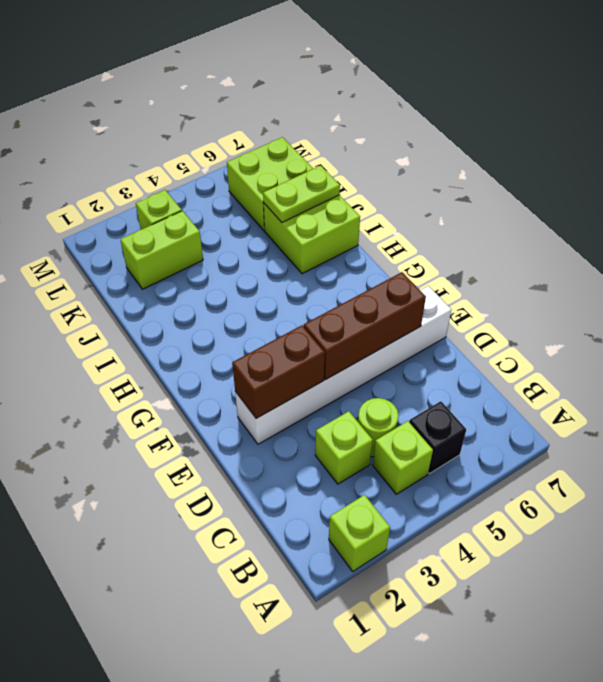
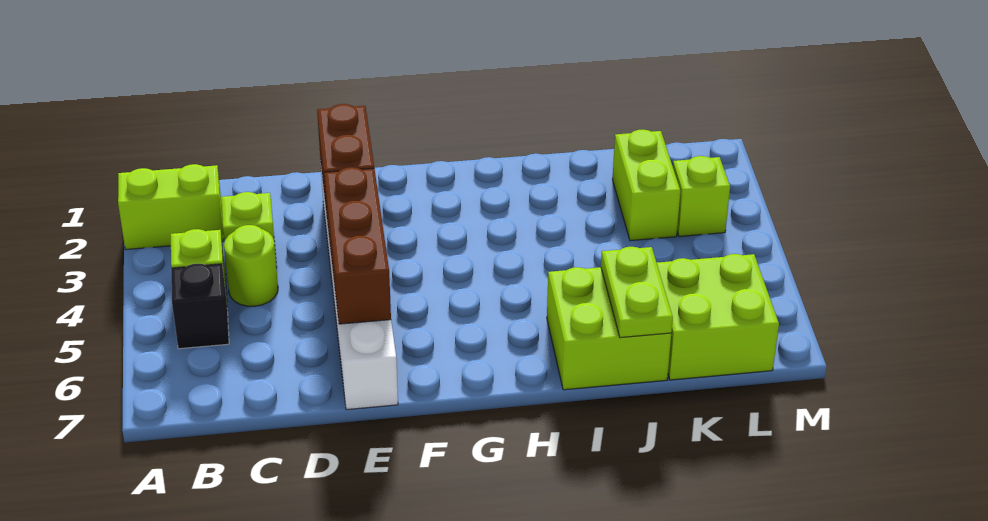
lime brick A2 level 1 -> lime brick A2:B2 level 1

